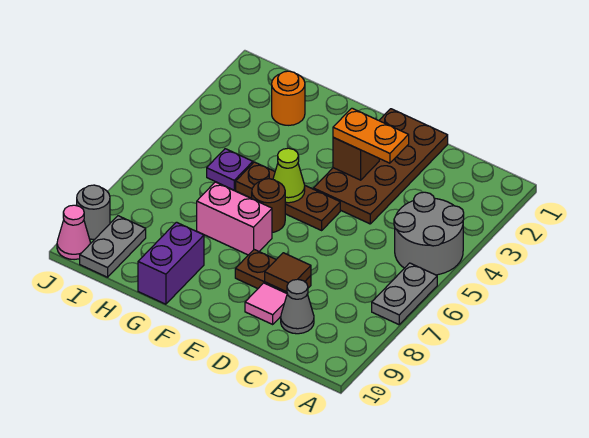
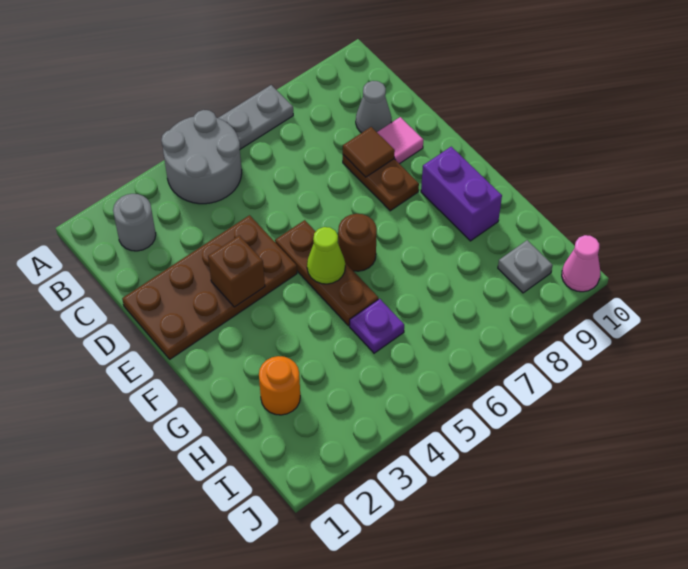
orange plate D3:E3 level 3 -> none
pink brick F7:G7 level 1 -> none
purple brick G9:G10 level 1 -> purple brick F9:G9 level 1
grey plate I9:I10 level 1 -> grey plate I9 level 1
grey round brick J9 level 1 -> grey round brick B2 level 1

